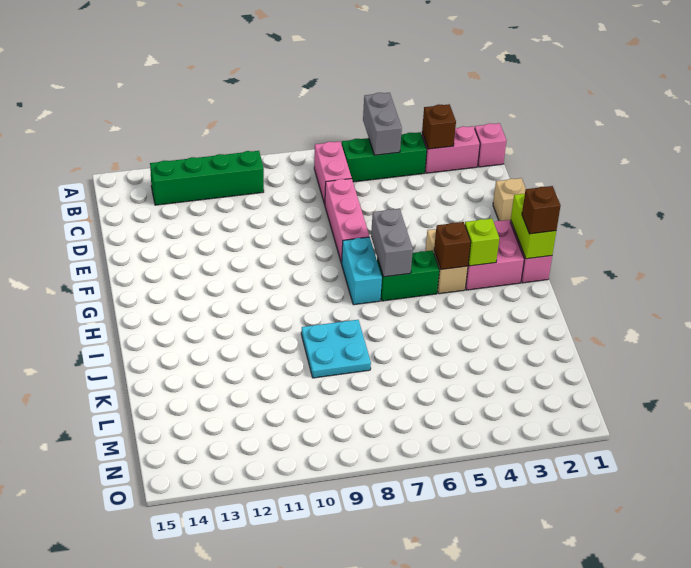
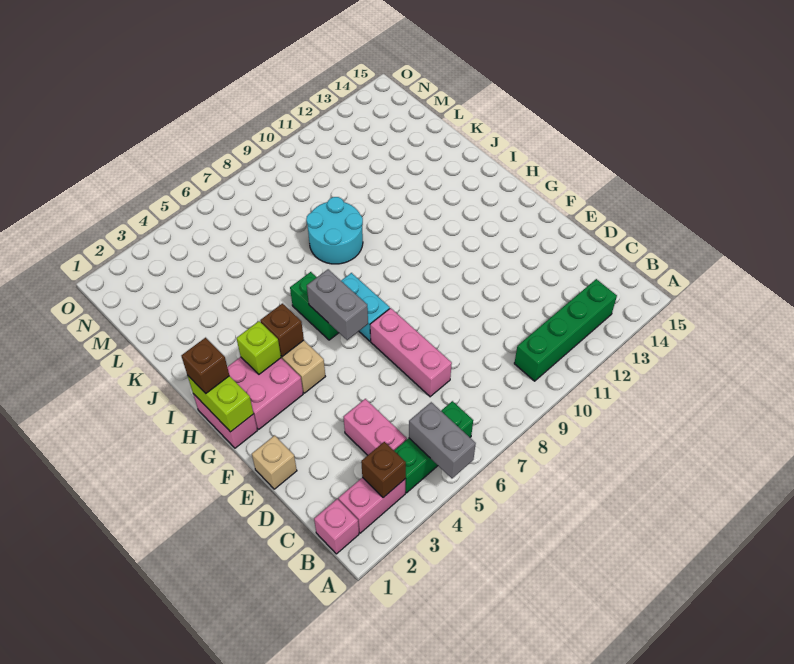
pink brick B7:C7 level 1 -> pink brick C4:D4 level 1
green brick H5:H6 level 1 -> green brick H6:I6 level 1
cyan plate J8:K9 level 1 -> cyan round brick J8:K9 level 1

